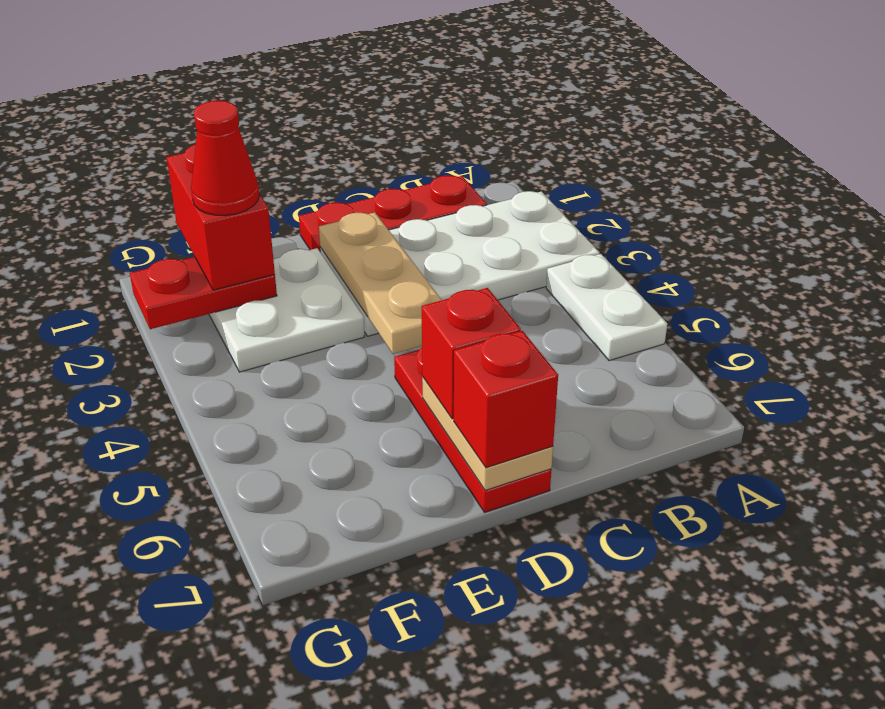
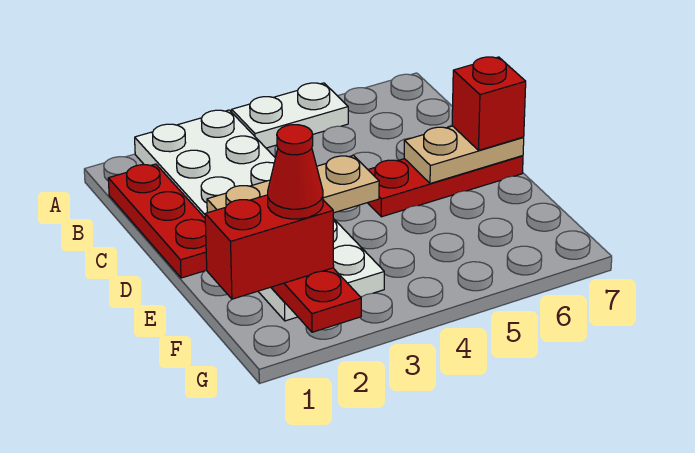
red brick D6 level 3 -> none

